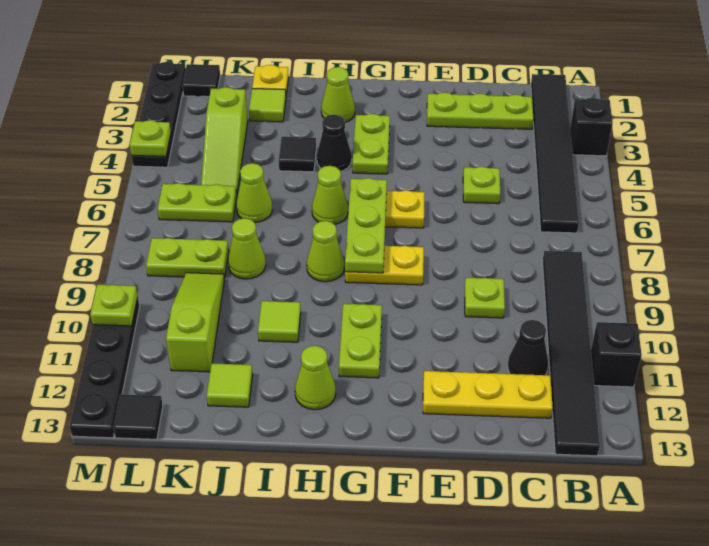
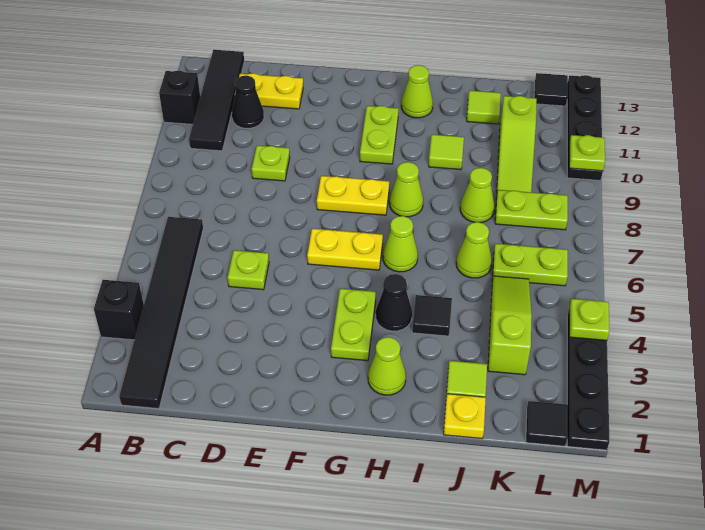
black tile B8:B13 level 1 -> black tile B10:B13 level 1
lime plate C2:E2 level 1 -> none
yellow plate C12:E12 level 1 -> yellow plate C12:D12 level 1
lime plate G6:G8 level 2 -> none

